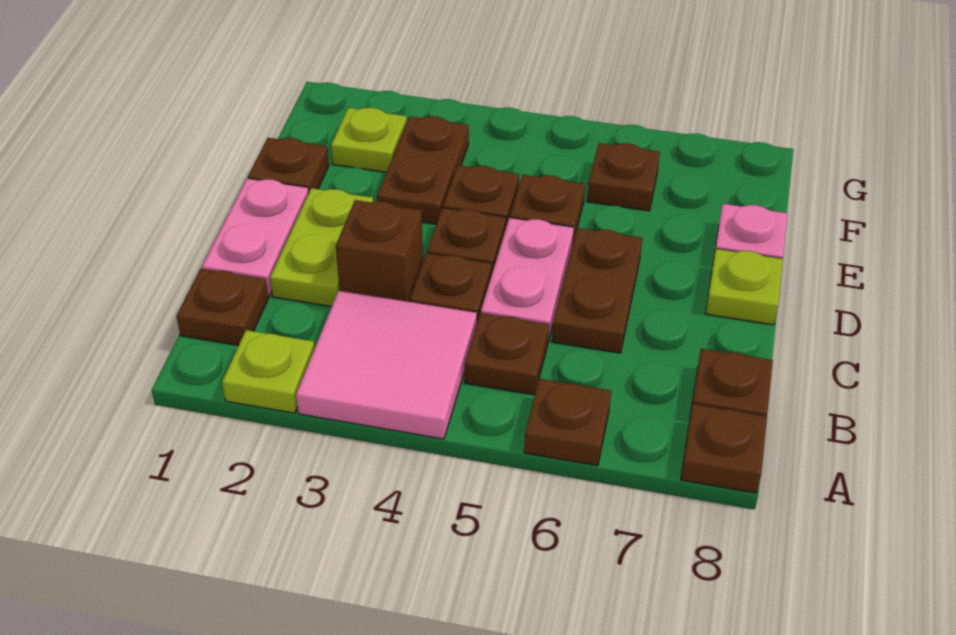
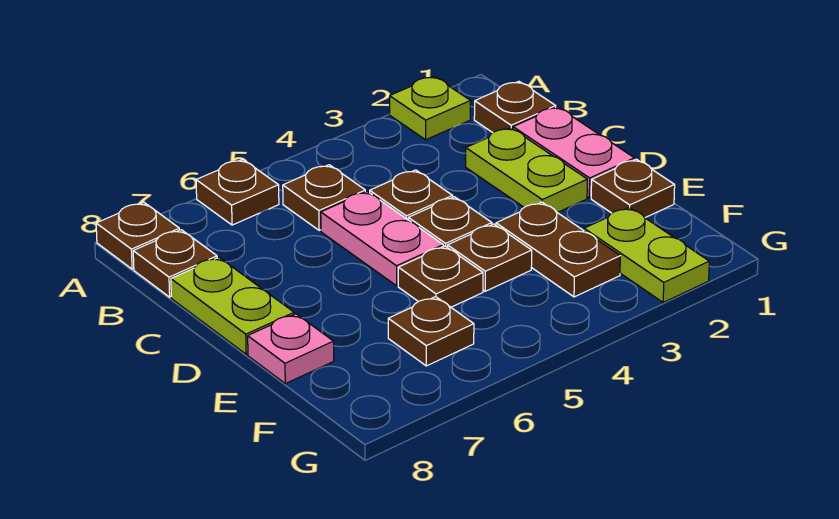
pink tile A3:B4 level 1 -> none
brown brick C3 level 1 -> none
brown plate C6:D6 level 1 -> none
lime plate D8 level 1 -> lime plate C8:D8 level 1
lime plate F2 level 1 -> lime plate F2:G2 level 1

